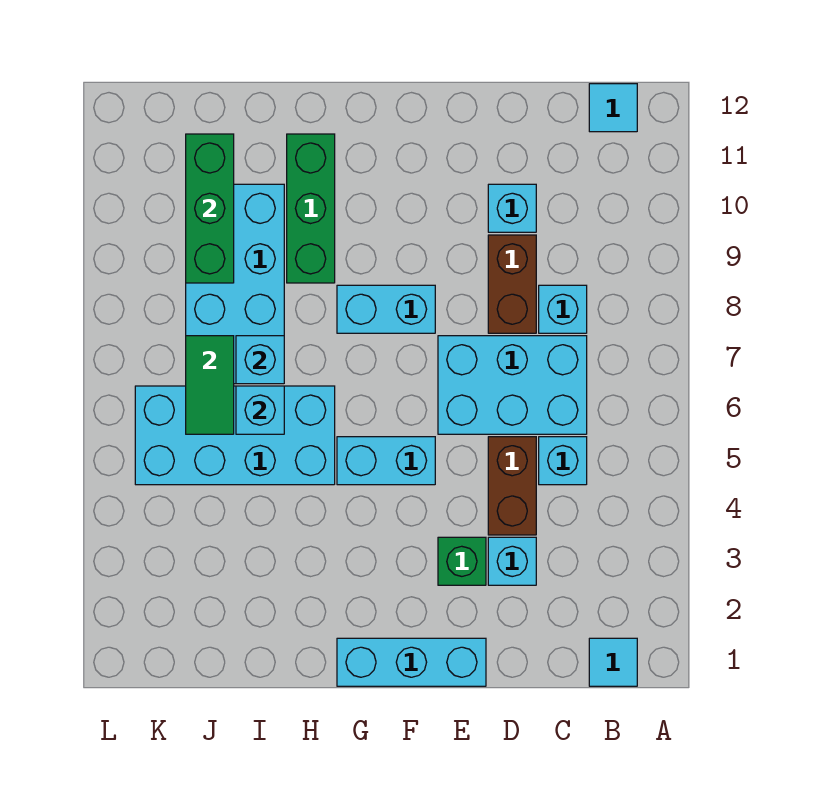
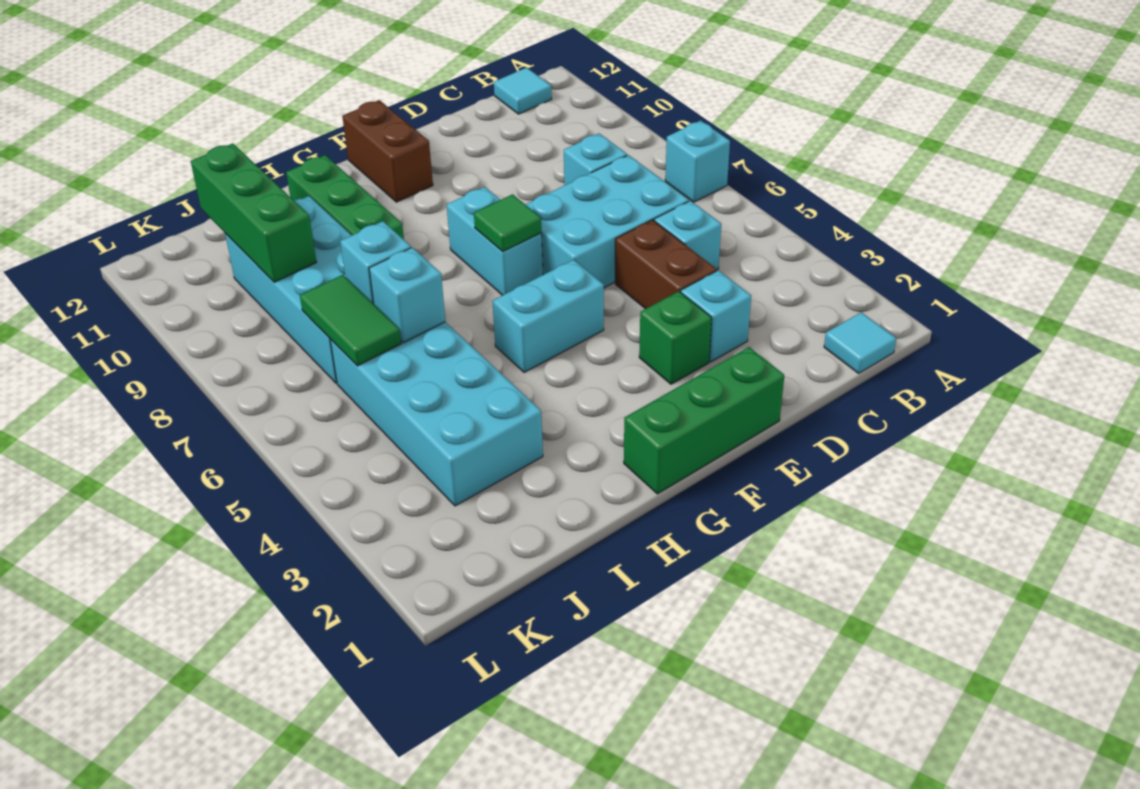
brown brick D8:D9 level 1 -> brown brick F11:F12 level 1
cyan brick D10 level 1 -> cyan brick A7 level 1
cyan brick E1:G1 level 1 -> green brick E1:G1 level 1
none -> green tile F7 level 2
cyan brick F8:G8 level 1 -> cyan brick F7:F8 level 1
cyan brick H5:K6 level 1 -> cyan brick I3:J6 level 1

